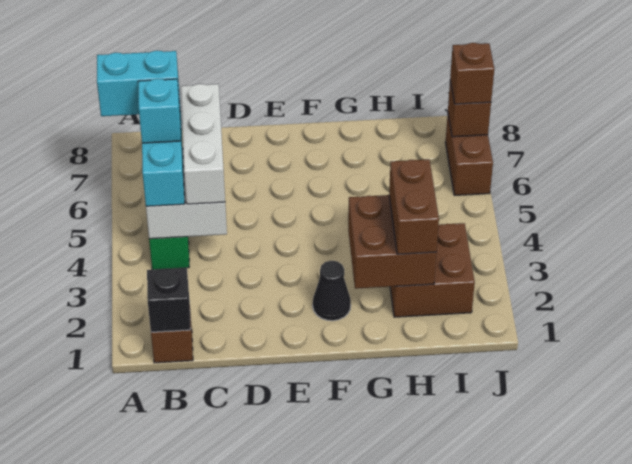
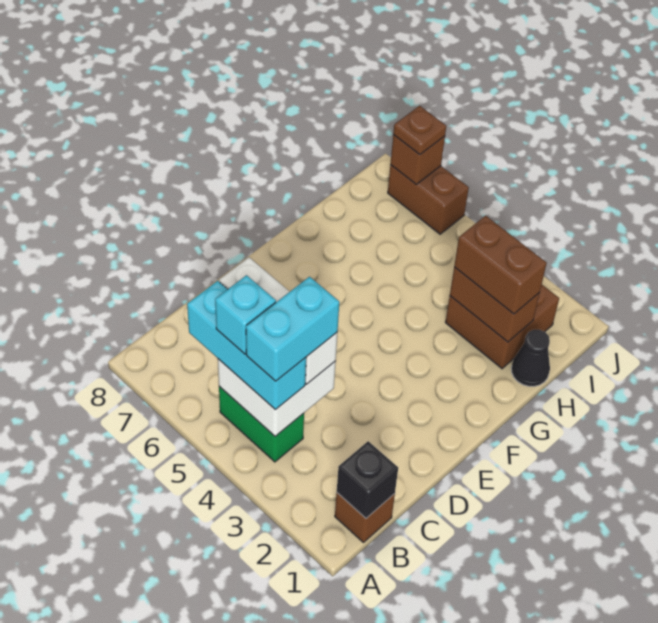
cyan brick A6:B6 level 4 -> cyan brick B4:C4 level 4
black cone F2 level 1 -> black cone H1 level 1
brown brick G2:H3 level 2 -> brown brick H2:H3 level 2
brown brick J7 level 3 -> brown plate J7 level 3

